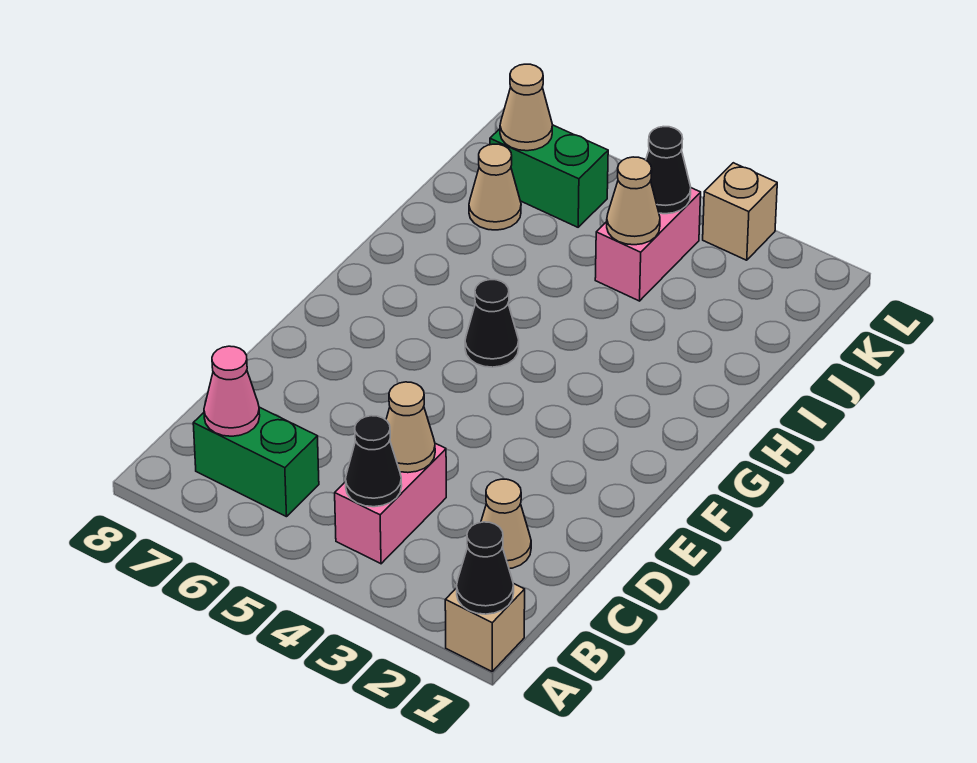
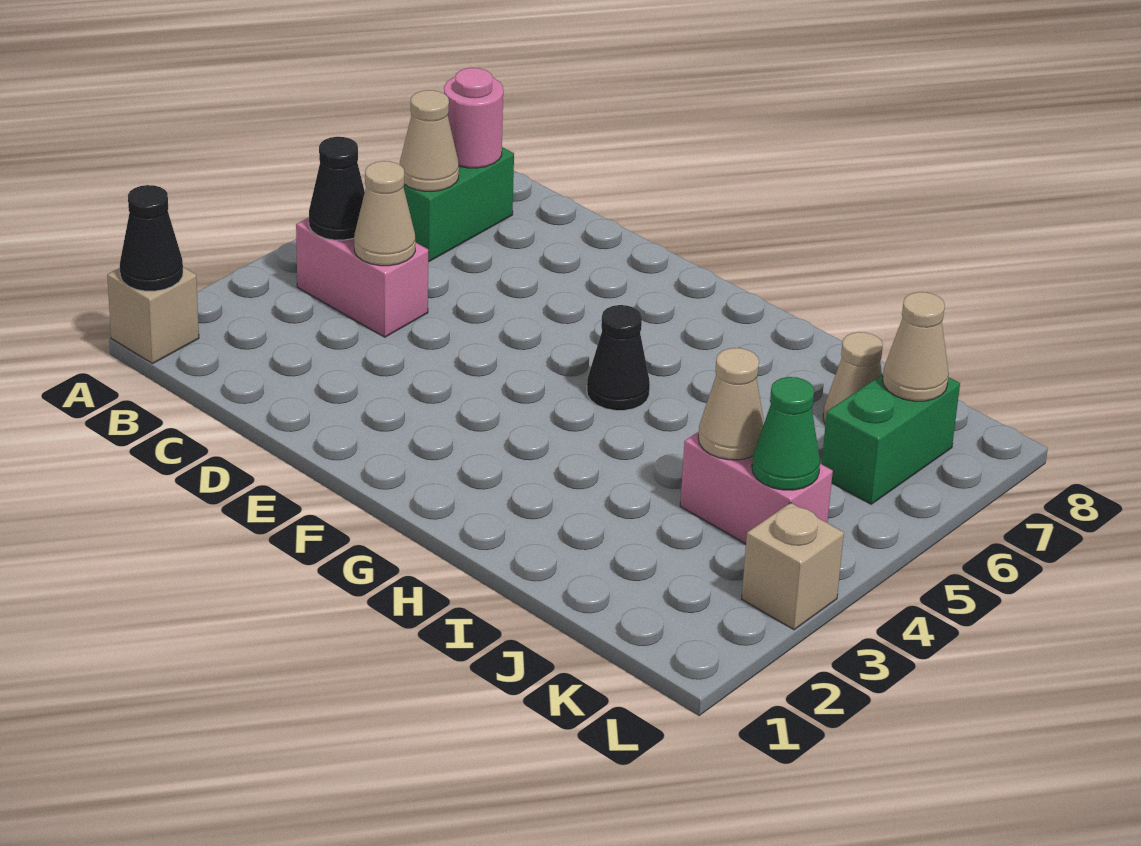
pink cone B7 level 2 -> pink round brick B7 level 2
tan cone C2 level 1 -> tan cone B6 level 2
black cone K4 level 2 -> green cone K4 level 2

